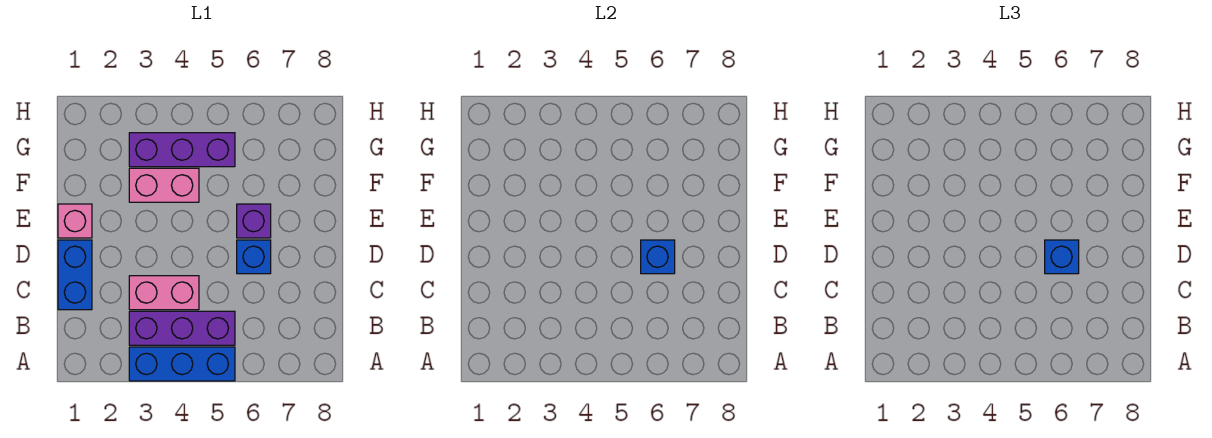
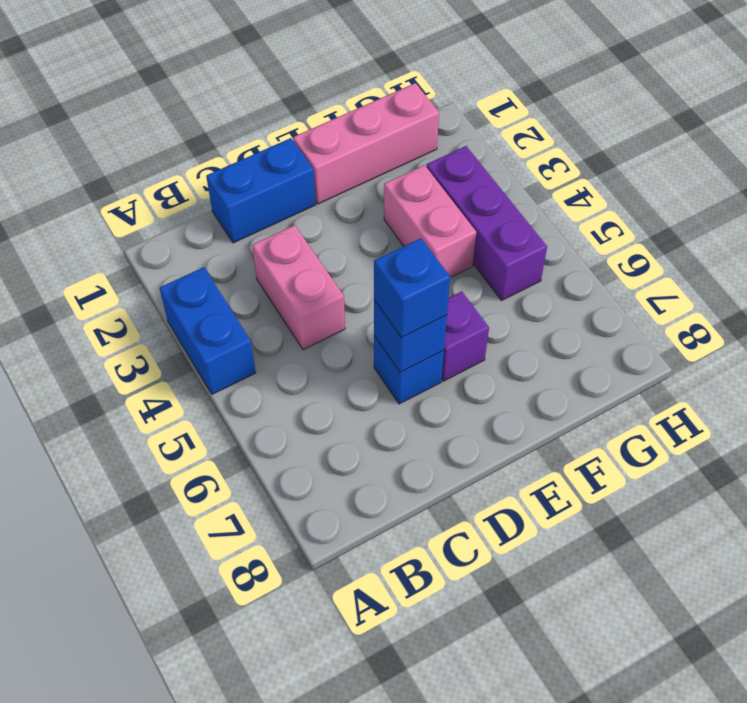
blue brick A3:A5 level 1 -> blue brick A3:A4 level 1
purple brick B3:B5 level 1 -> none
pink brick E1 level 1 -> pink brick E1:G1 level 1

